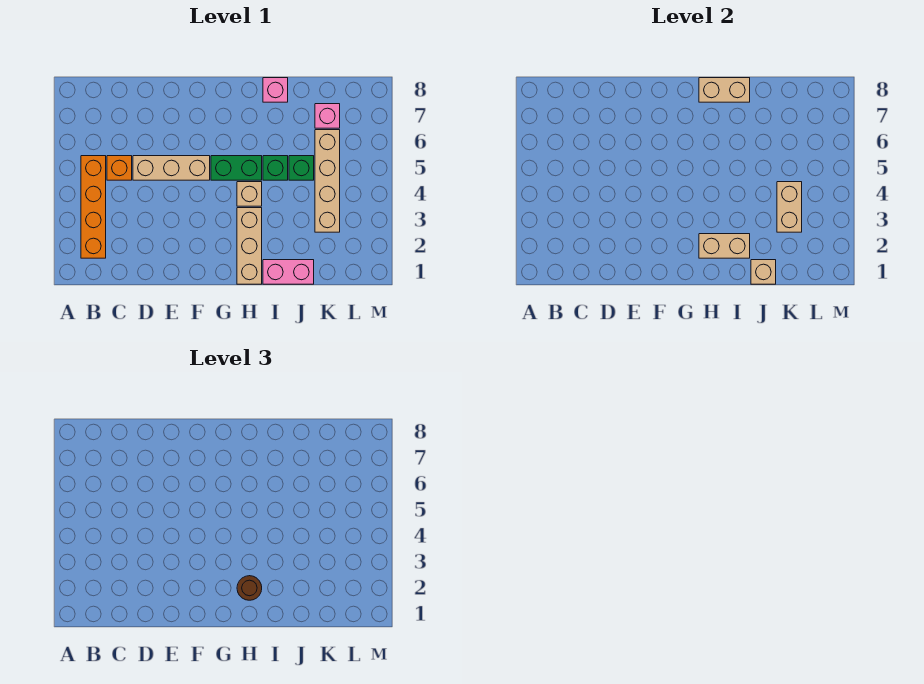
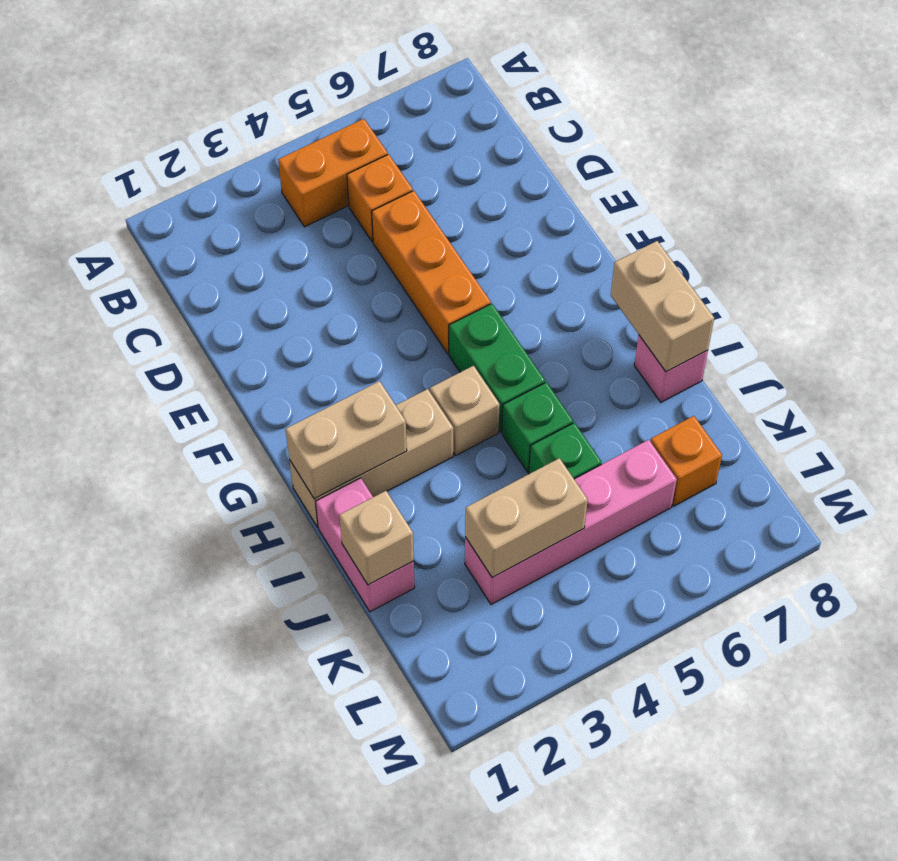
orange brick B2:B5 level 1 -> orange brick B4:B5 level 1
tan brick D5:F5 level 1 -> orange brick D5:F5 level 1
tan brick H2:I2 level 2 -> tan brick H1:H2 level 2
brown round brick H2 level 3 -> none
tan brick K3:K6 level 1 -> pink brick K3:K6 level 1
pink brick K7 level 1 -> orange brick K7 level 1

